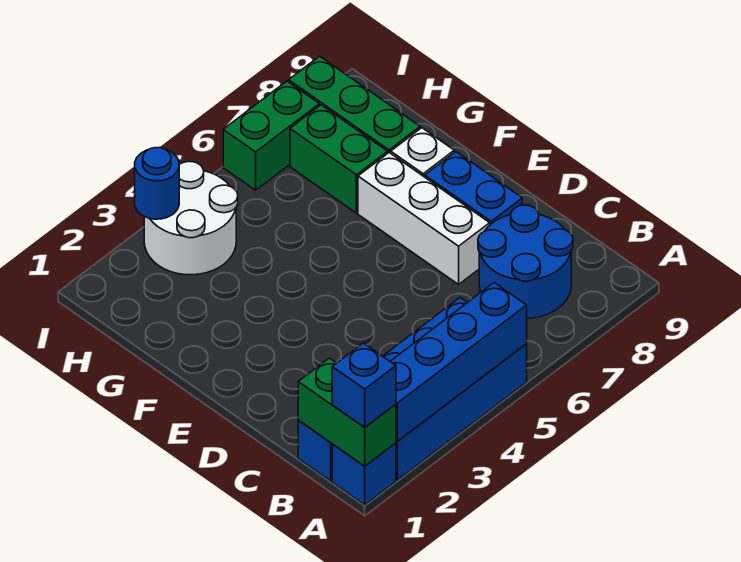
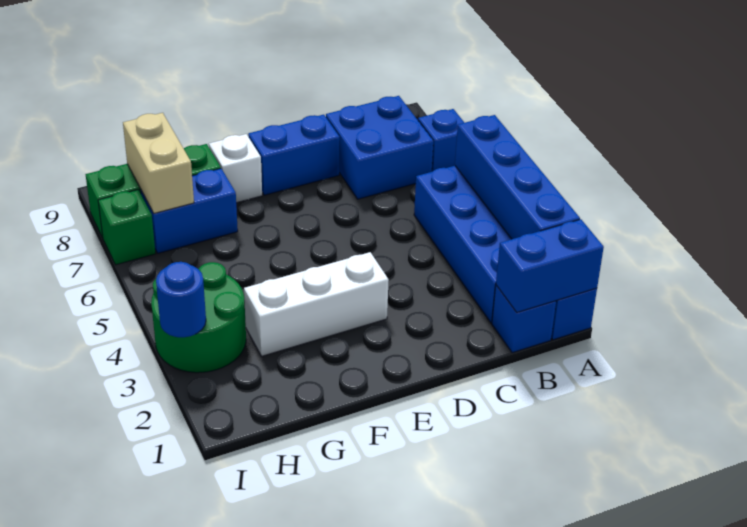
green brick A1:B1 level 2 -> blue brick A1:B1 level 2
blue brick A1 level 3 -> blue brick A7 level 1
blue round brick B7:C8 level 1 -> blue brick B7:C8 level 1
white brick D7:F7 level 1 -> white brick E3:G3 level 1
green brick G7:H7 level 1 -> blue brick G7:H7 level 1
white round brick H3:I4 level 1 -> green round brick H3:I4 level 1
none -> tan brick H7:H8 level 2
green brick I6:I7 level 1 -> green brick I7 level 1

